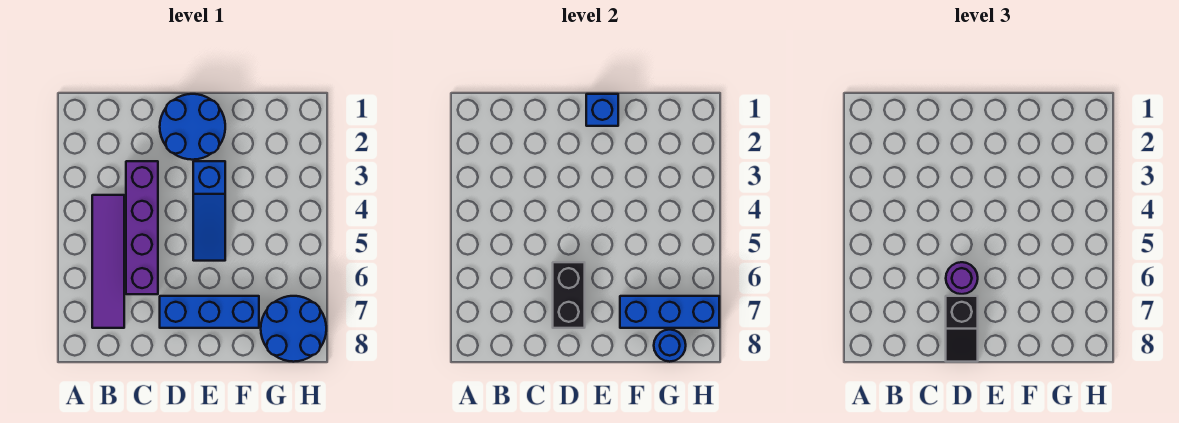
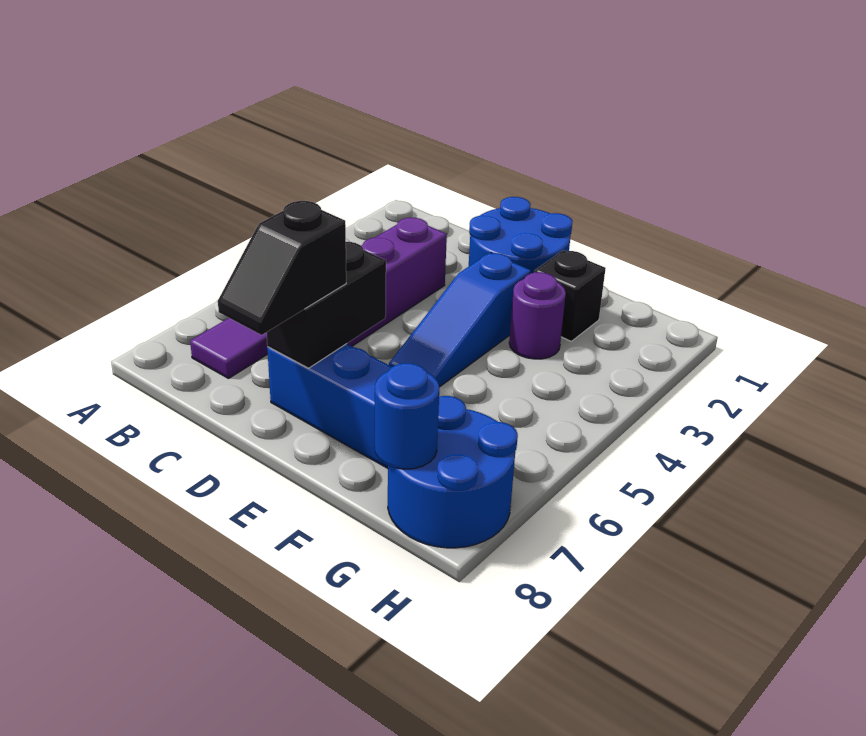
purple round brick D6 level 3 -> purple round brick F3 level 1
blue brick E1 level 2 -> none
none -> black brick F2 level 1
blue brick F7:H7 level 2 -> none

